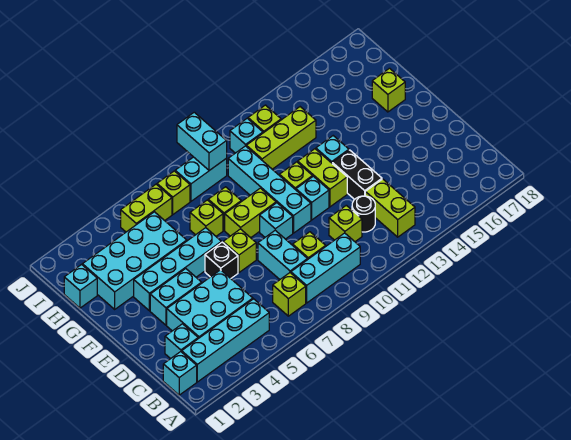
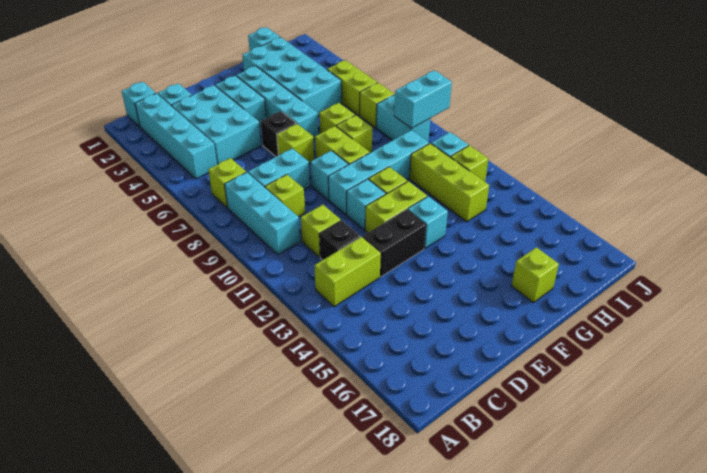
black round brick C12 level 1 -> black brick C12 level 1

